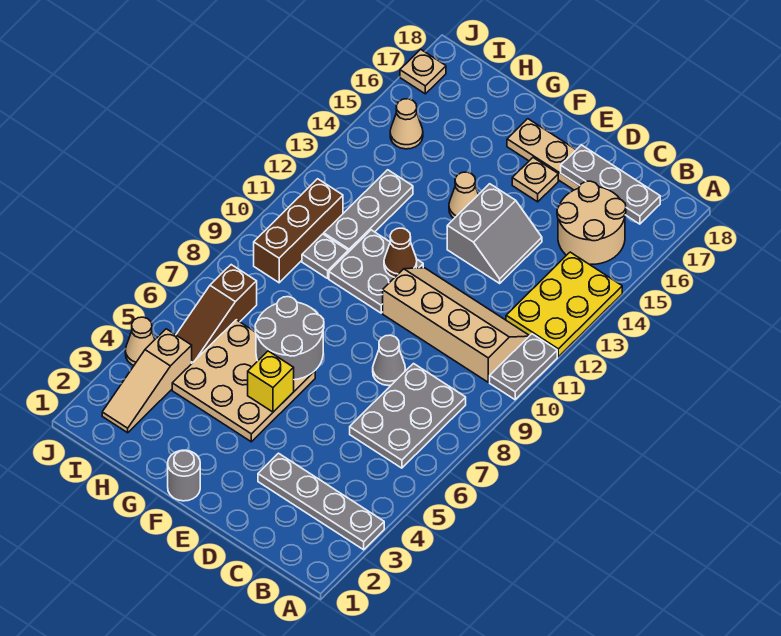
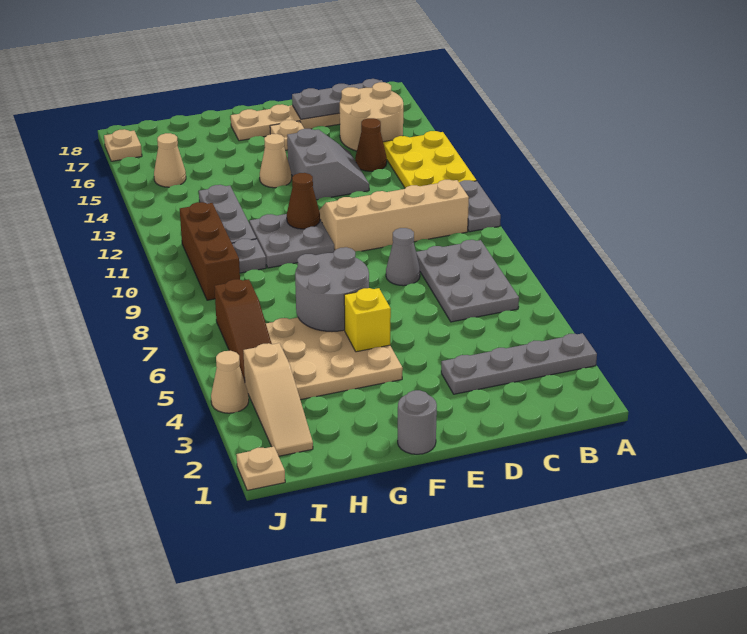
none -> brown cone C14 level 1
none -> tan plate J1 level 1

